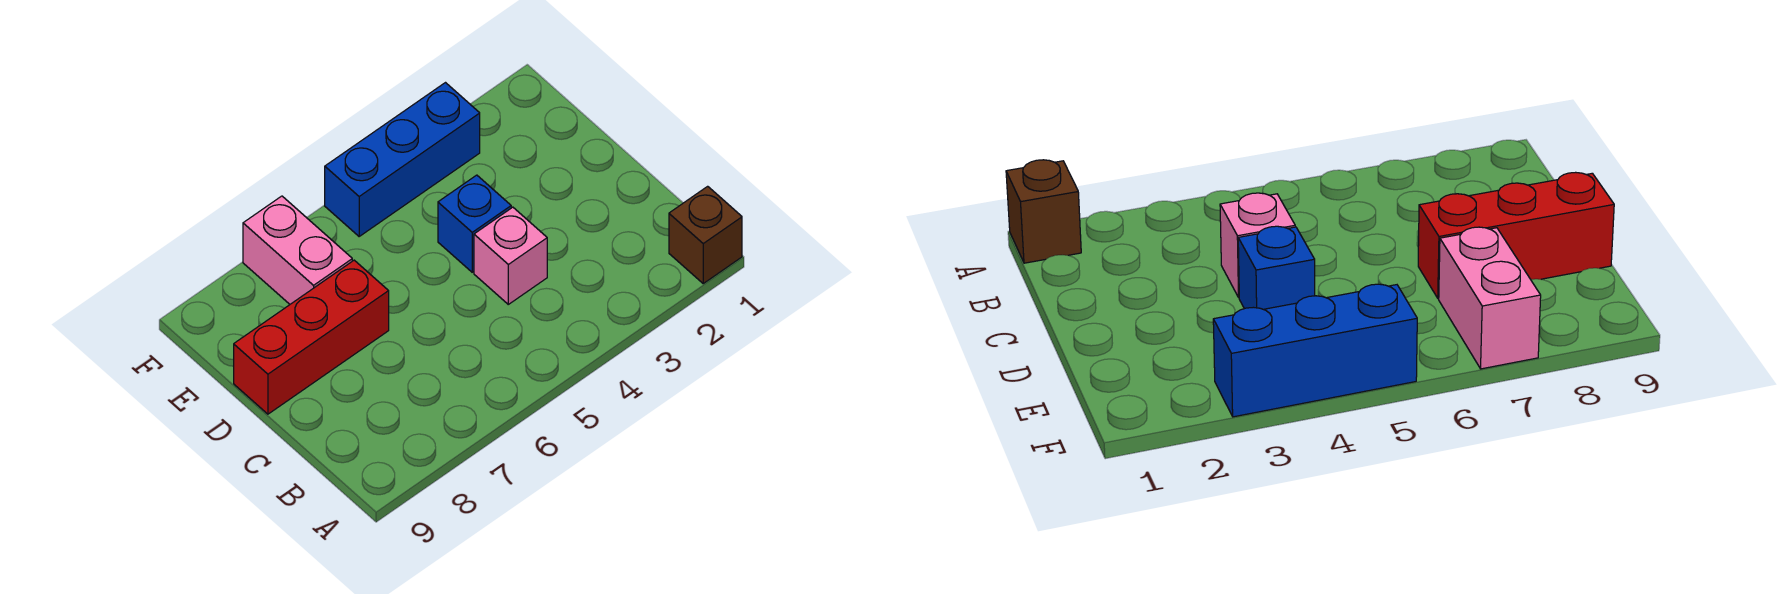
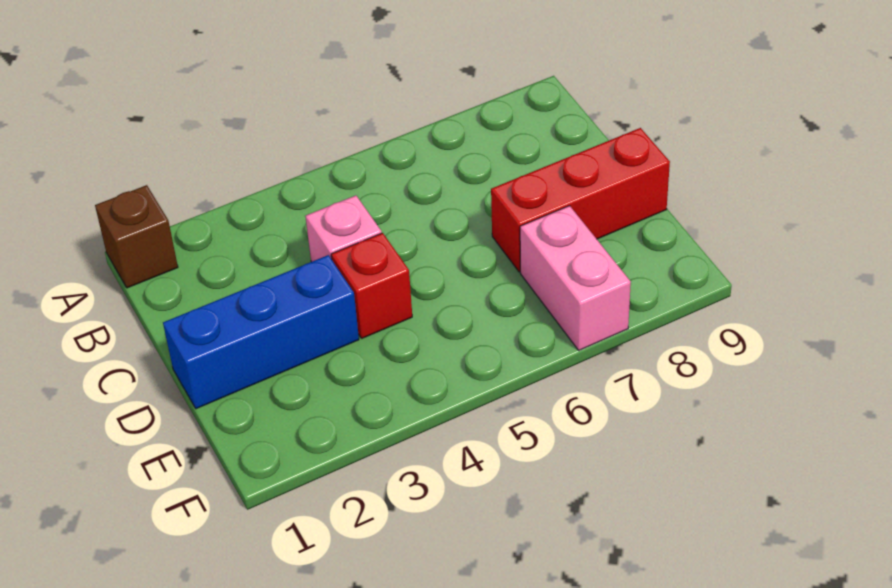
blue brick D4 level 1 -> red brick D4 level 1
blue brick F3:F5 level 1 -> blue brick D1:D3 level 1

